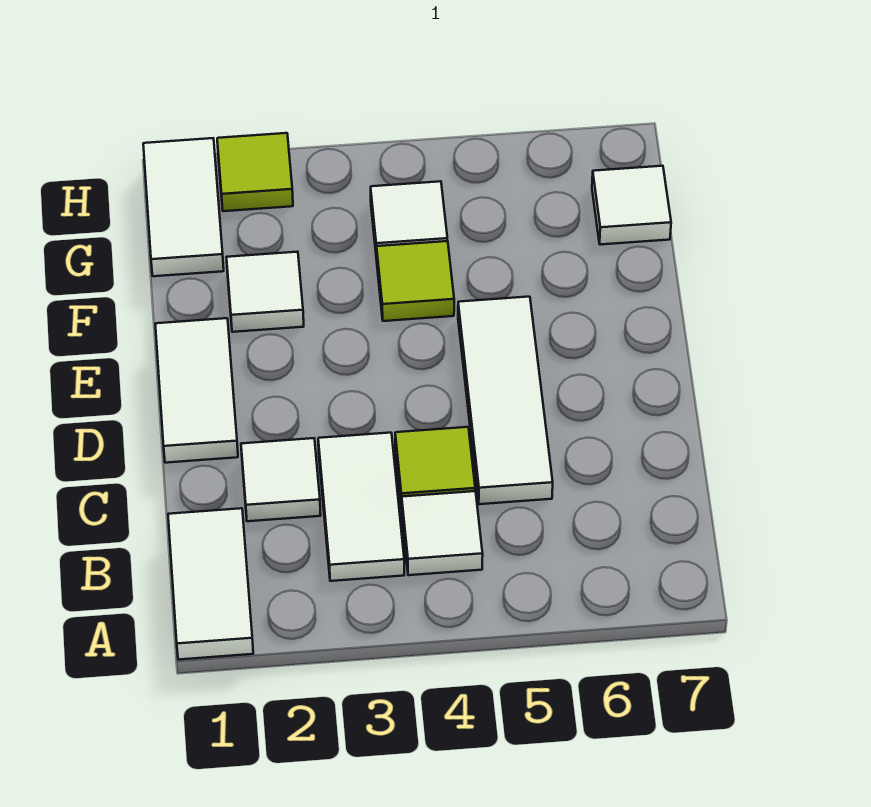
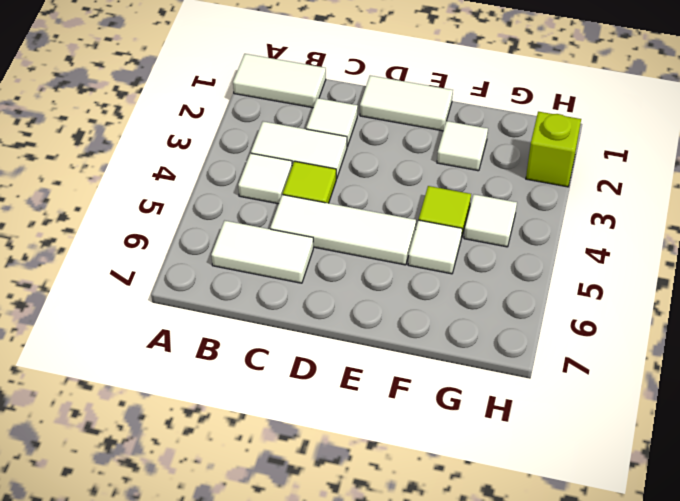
white tile G1:H1 level 1 -> white tile B6:C6 level 1
white tile G7 level 1 -> white tile F5 level 1
lime tile H2 level 1 -> lime brick H2 level 1

